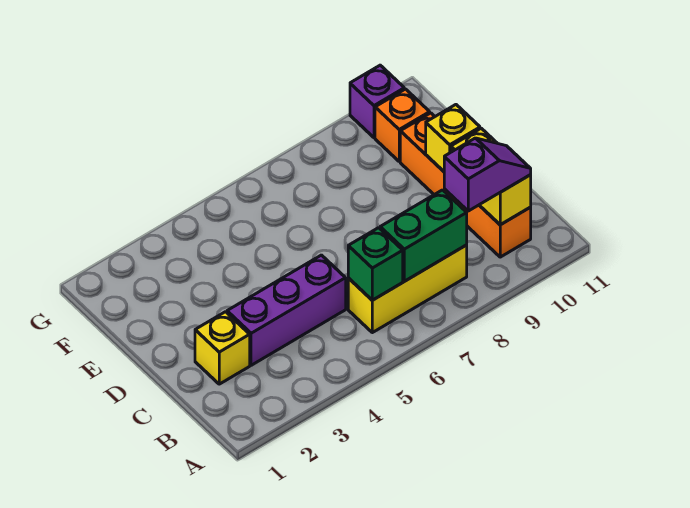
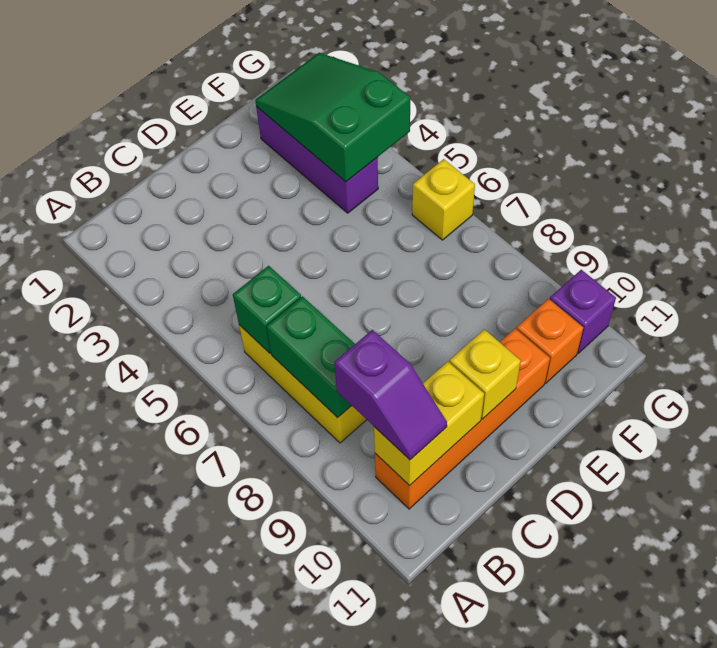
yellow brick C2 level 1 -> yellow brick G6 level 1
purple brick C3:C5 level 1 -> purple brick F2:F4 level 1
none -> green slope F2:G4 level 2 top 4

